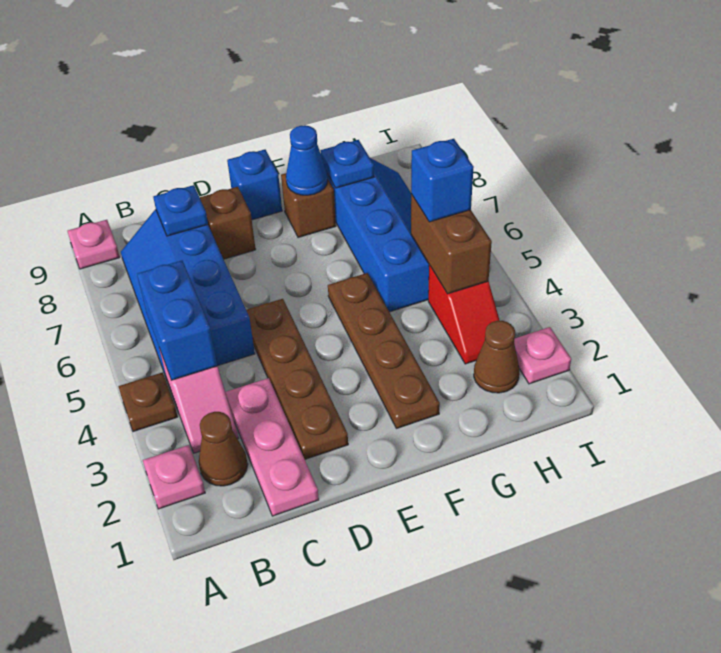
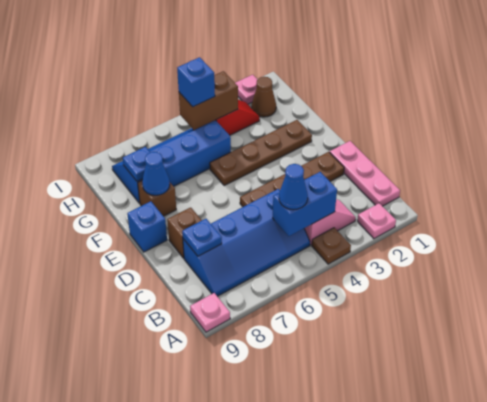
brown cone B2 level 1 -> none
none -> blue cone B5 level 3
pink plate C1:C3 level 1 -> pink plate B1:D1 level 1

